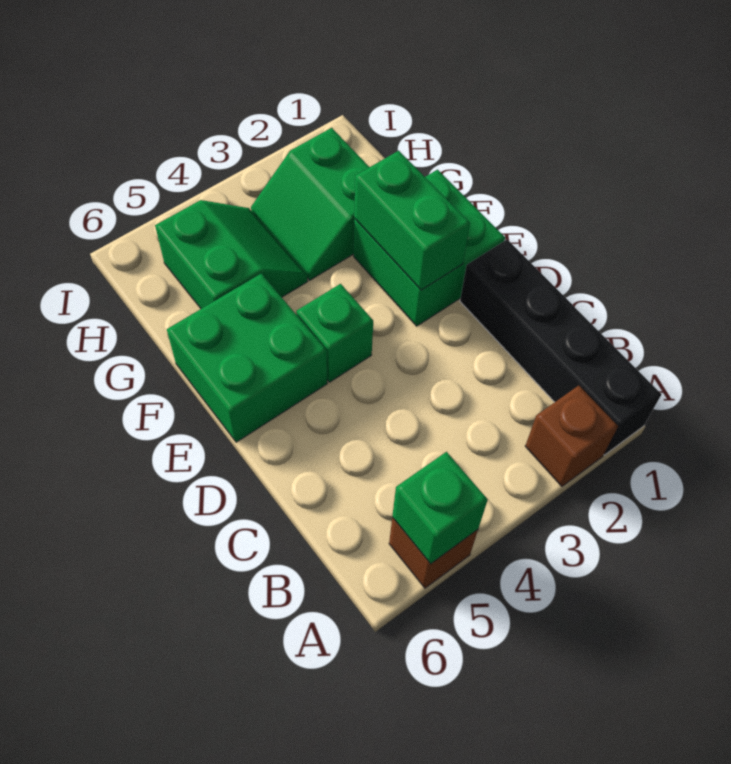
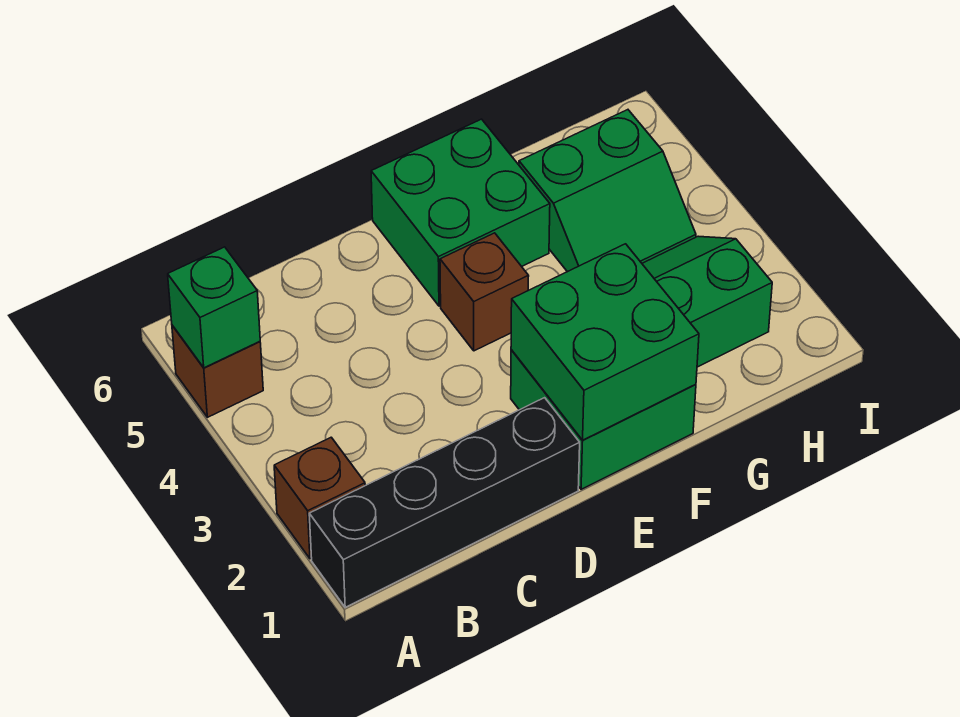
green brick E2:F2 level 2 -> green brick E1:F2 level 2
green brick E4 level 1 -> brown brick E4 level 1

